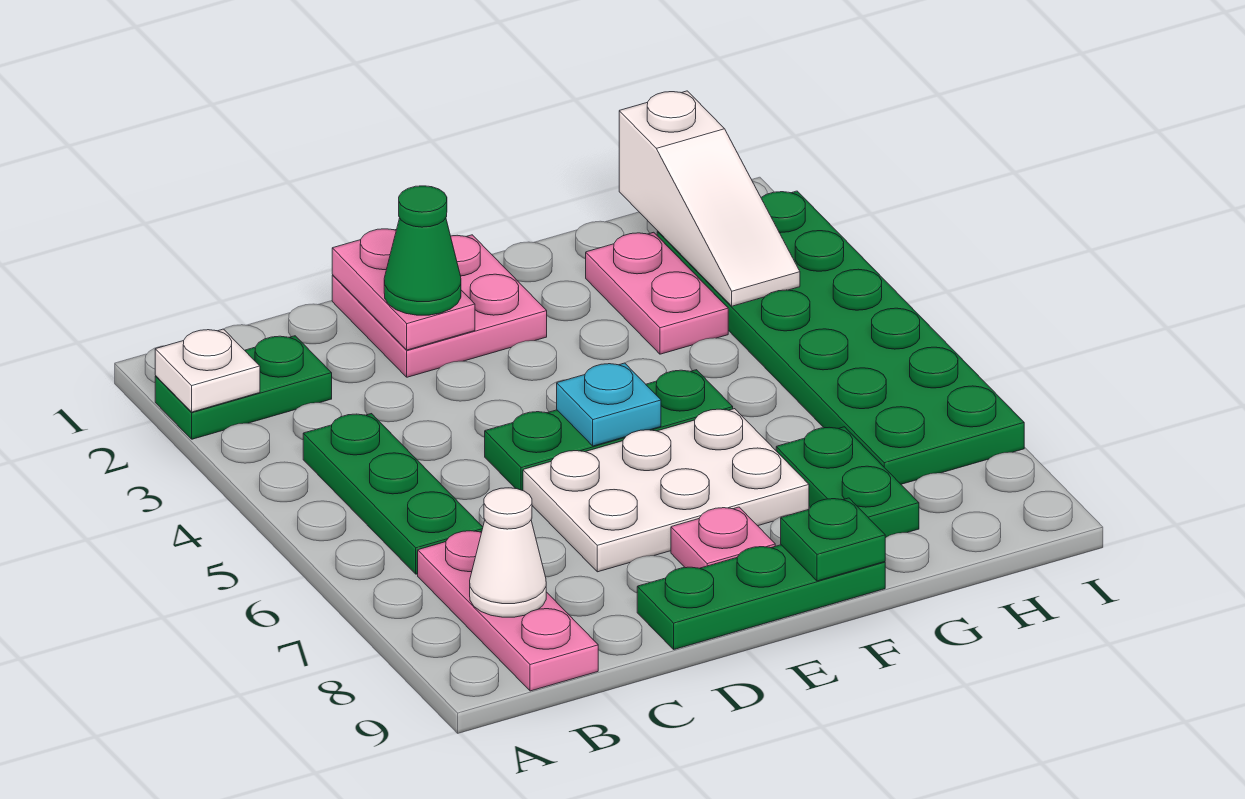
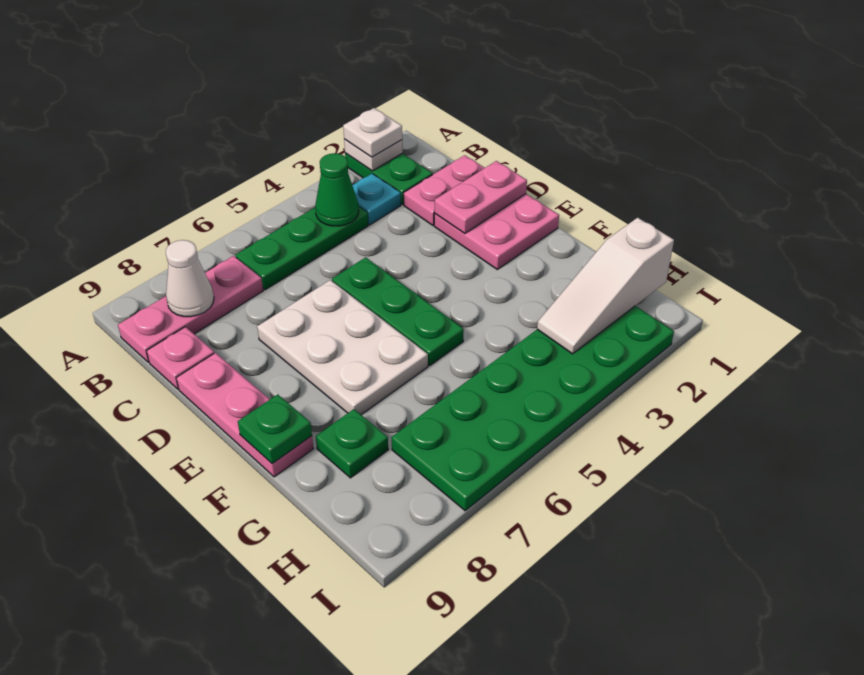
none -> white plate A2 level 3
green cone D2 level 3 -> green cone B4 level 2
green plate D9:F9 level 1 -> pink plate D9:F9 level 1
cyan plate E5 level 2 -> cyan plate B3 level 1
pink plate E8 level 1 -> pink plate C9 level 1
pink plate G2:G3 level 1 -> pink plate C1:C2 level 1
green plate G7:G8 level 1 -> green plate G8 level 1

